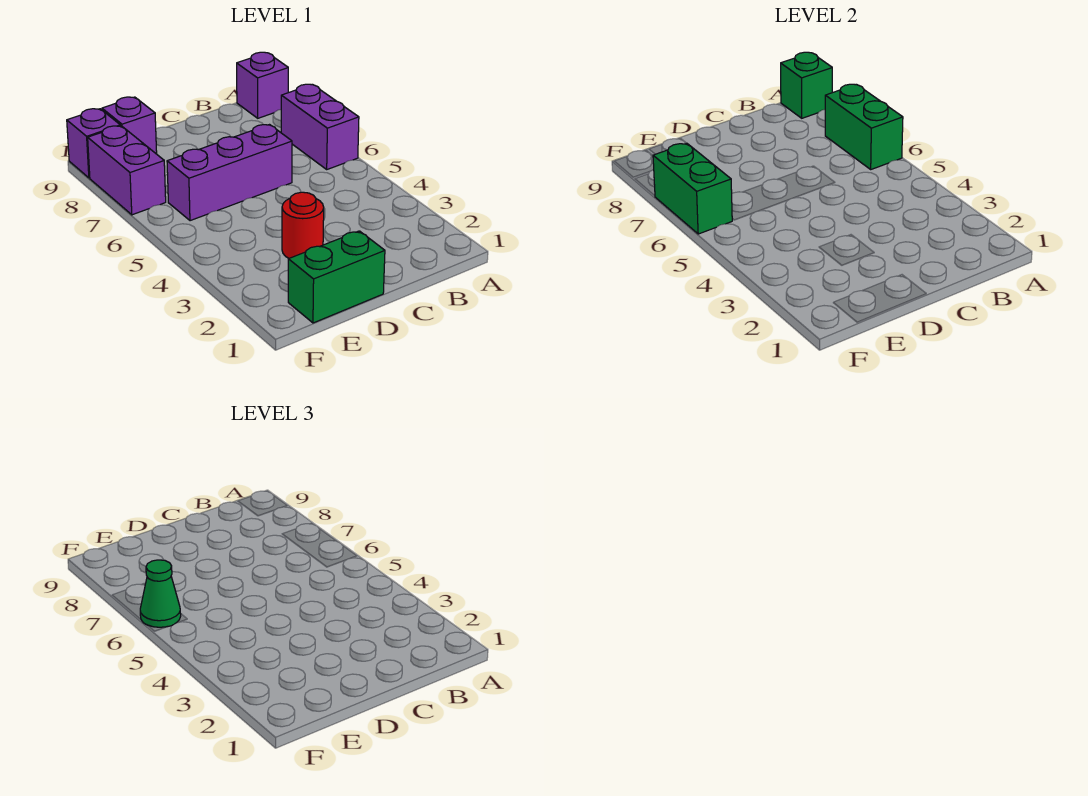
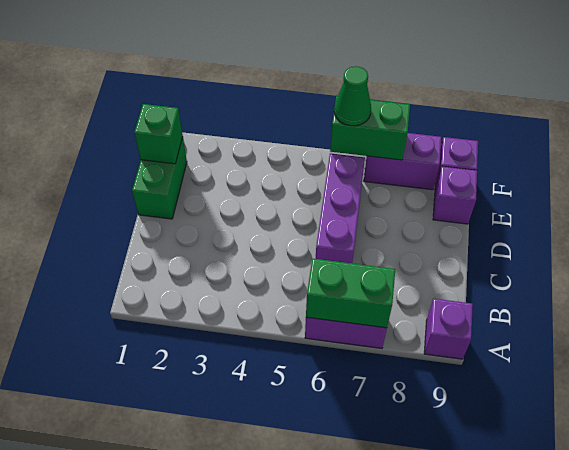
green brick A9 level 2 -> green brick E1 level 2
red round brick D3 level 1 -> none

